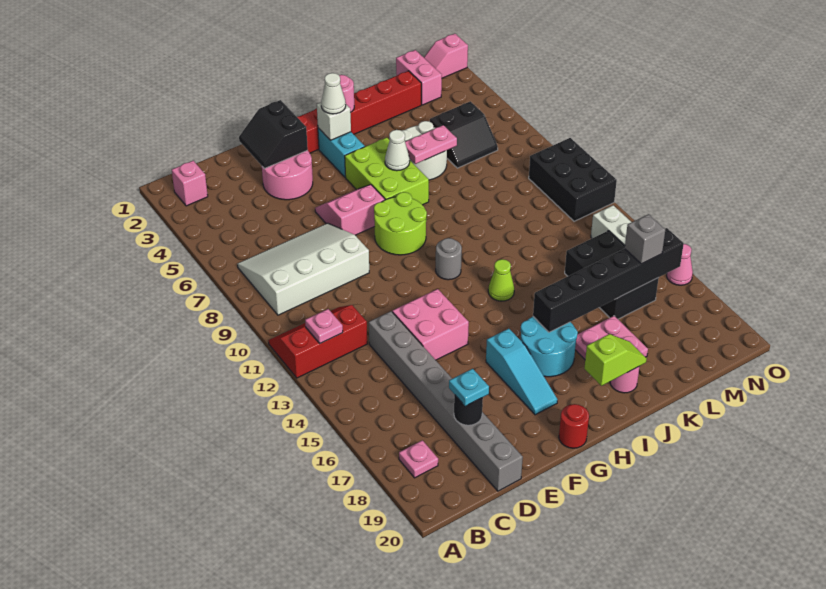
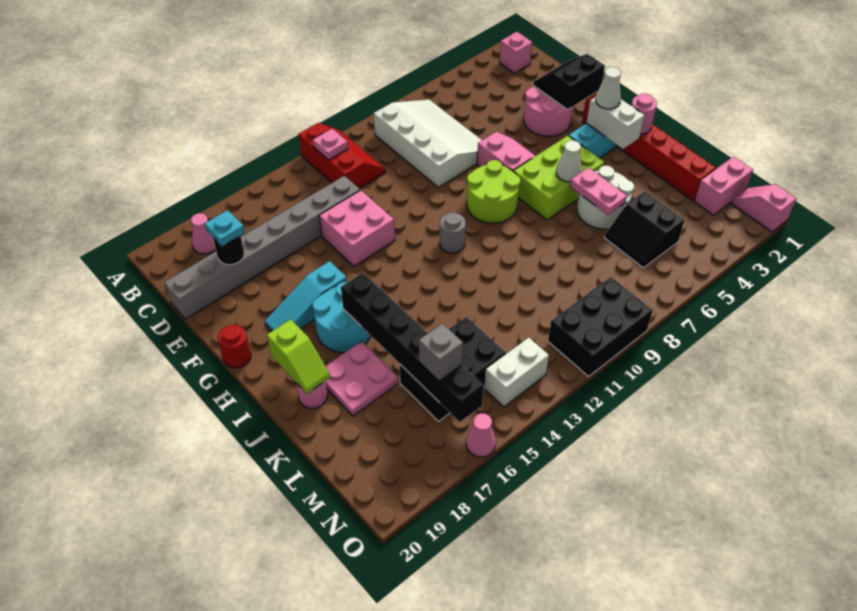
pink plate B18 level 1 -> pink cone B18 level 1
white brick H3 level 2 -> white brick H3:I3 level 2
lime cone I13 level 1 -> none

